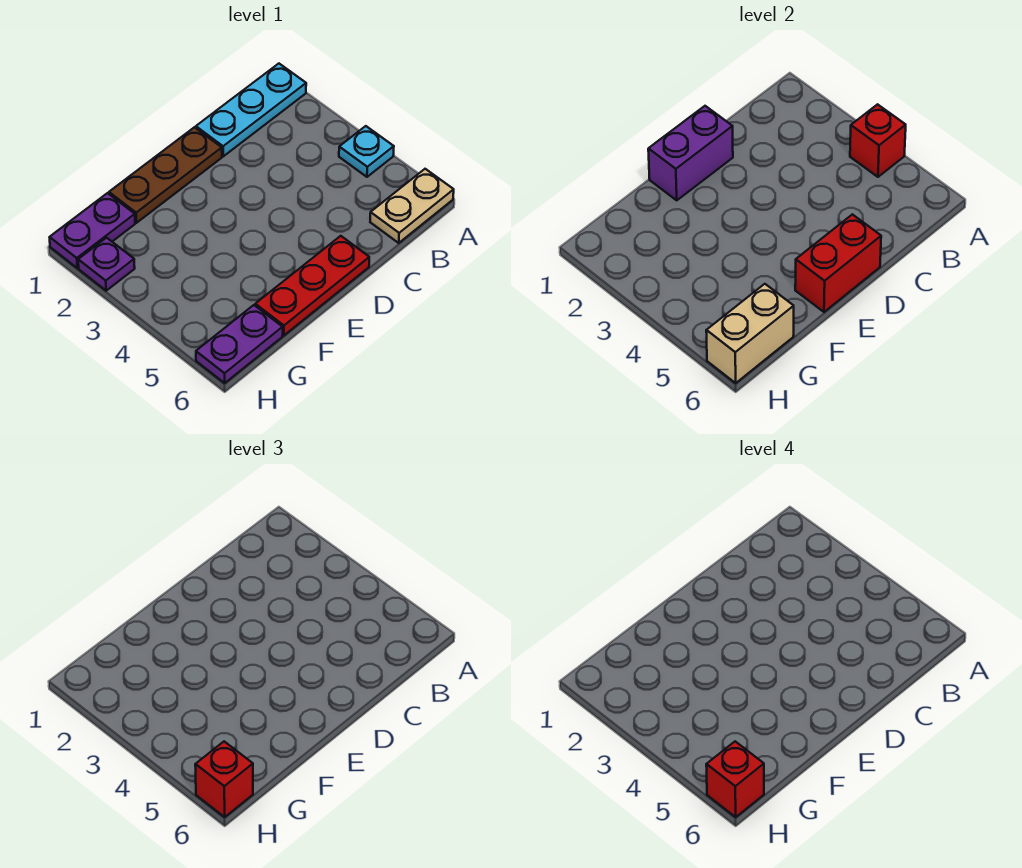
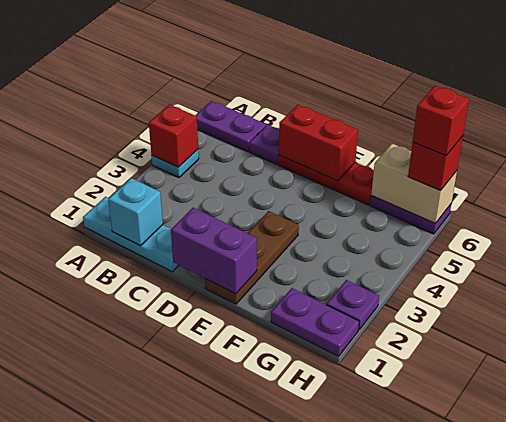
tan plate A6:B6 level 1 -> purple plate A6:B6 level 1
none -> cyan brick B1 level 2
none -> purple plate C6 level 1
brown plate D1:F1 level 1 -> brown plate E1:E3 level 1

